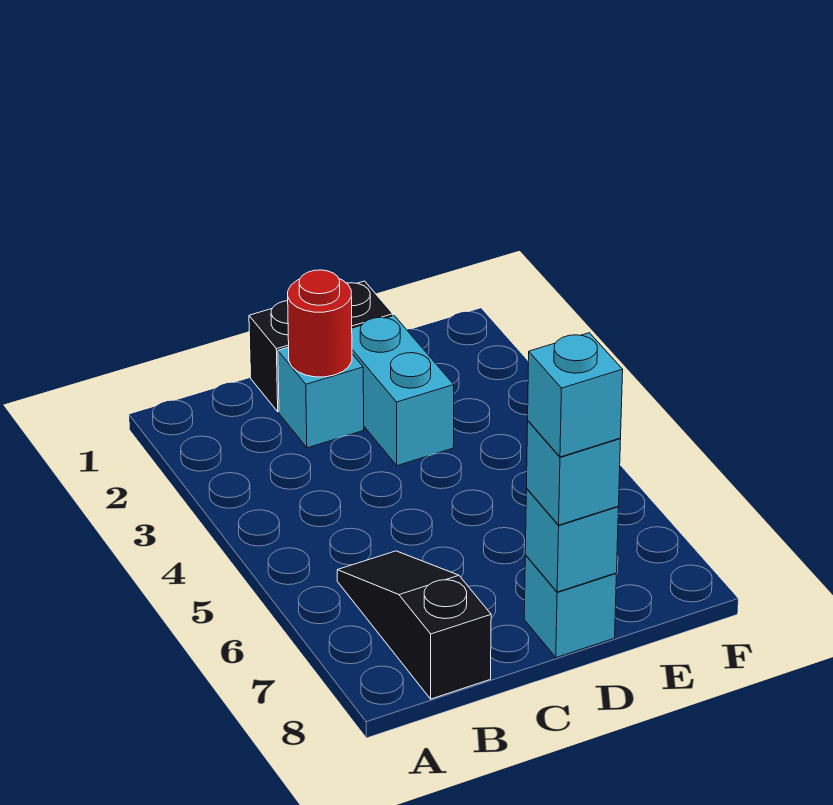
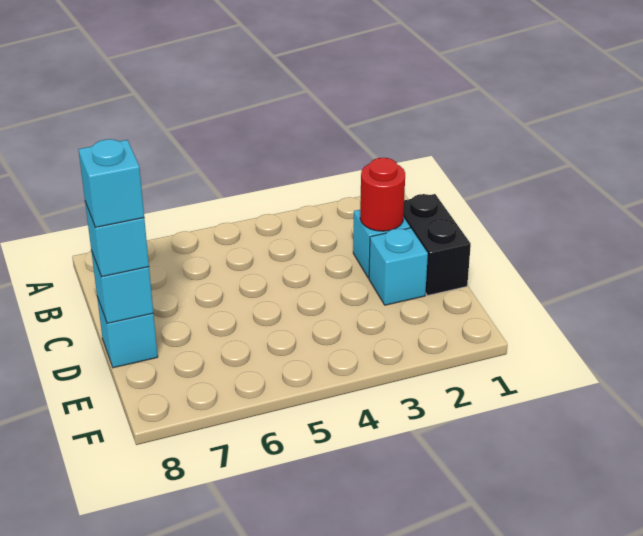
black slope B6:B8 level 1 top 8 -> none
cyan brick D2:D3 level 1 -> cyan brick D2 level 1

